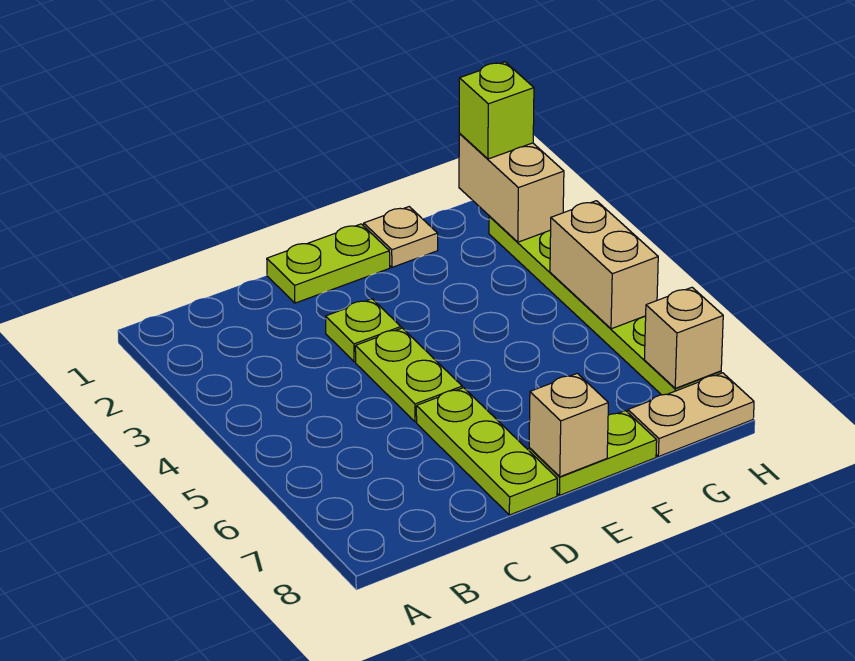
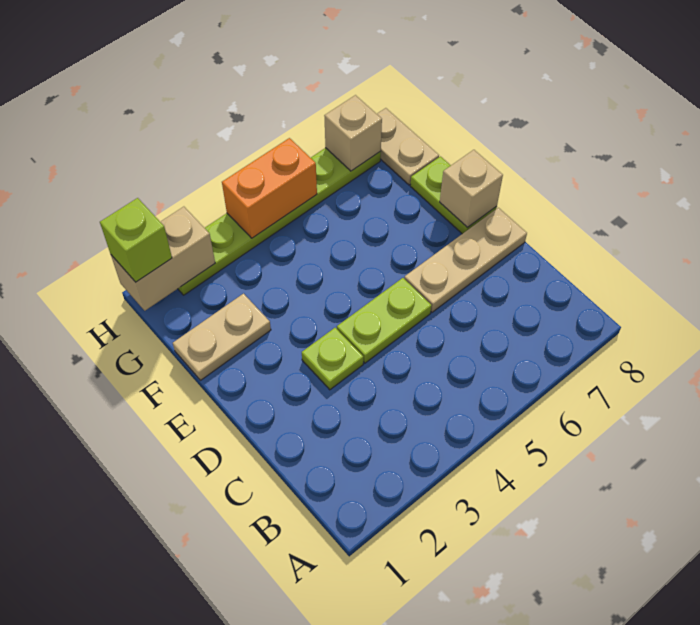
lime plate D1:E1 level 1 -> none
lime plate D6:D8 level 1 -> tan plate D6:D8 level 1
tan plate F1 level 1 -> tan plate F1:F2 level 1
tan brick H4:H5 level 2 -> orange brick H4:H5 level 2

